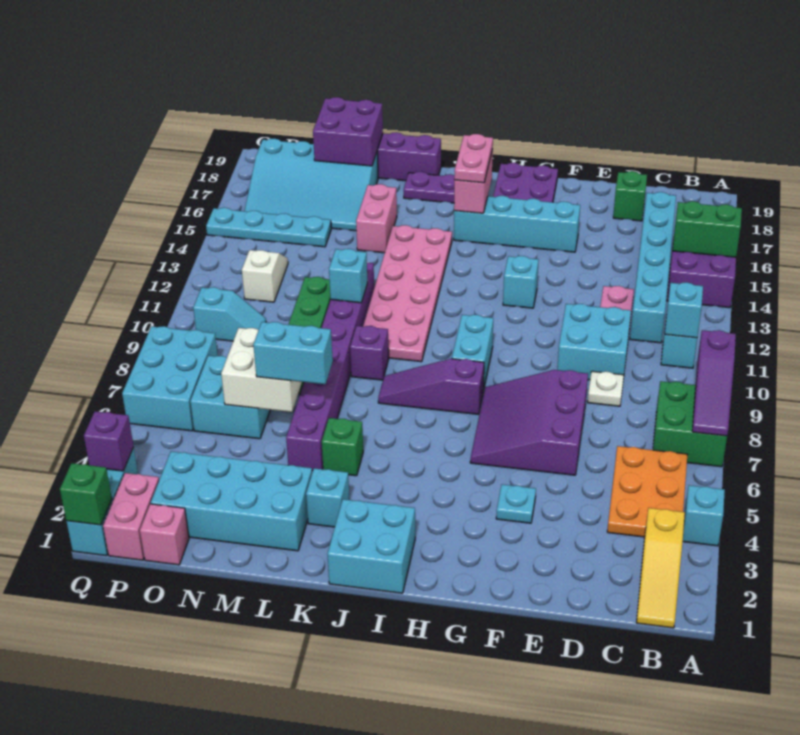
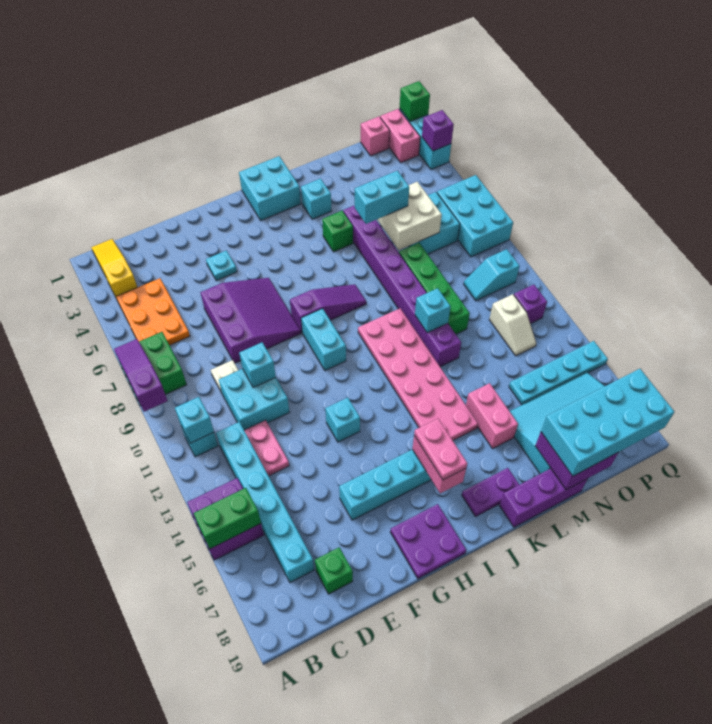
cyan brick A4 level 1 -> cyan brick E10 level 2
purple brick K9 level 1 -> purple brick P12 level 1
cyan brick L2:O3 level 1 -> cyan brick M18:P19 level 3

